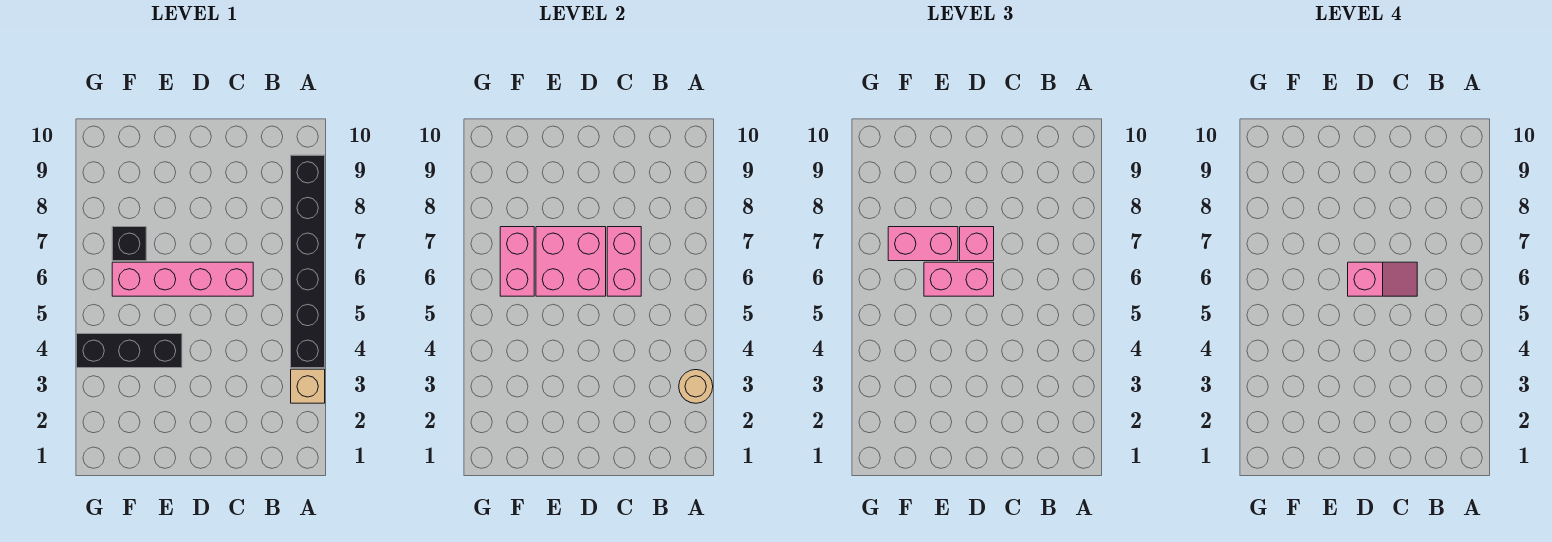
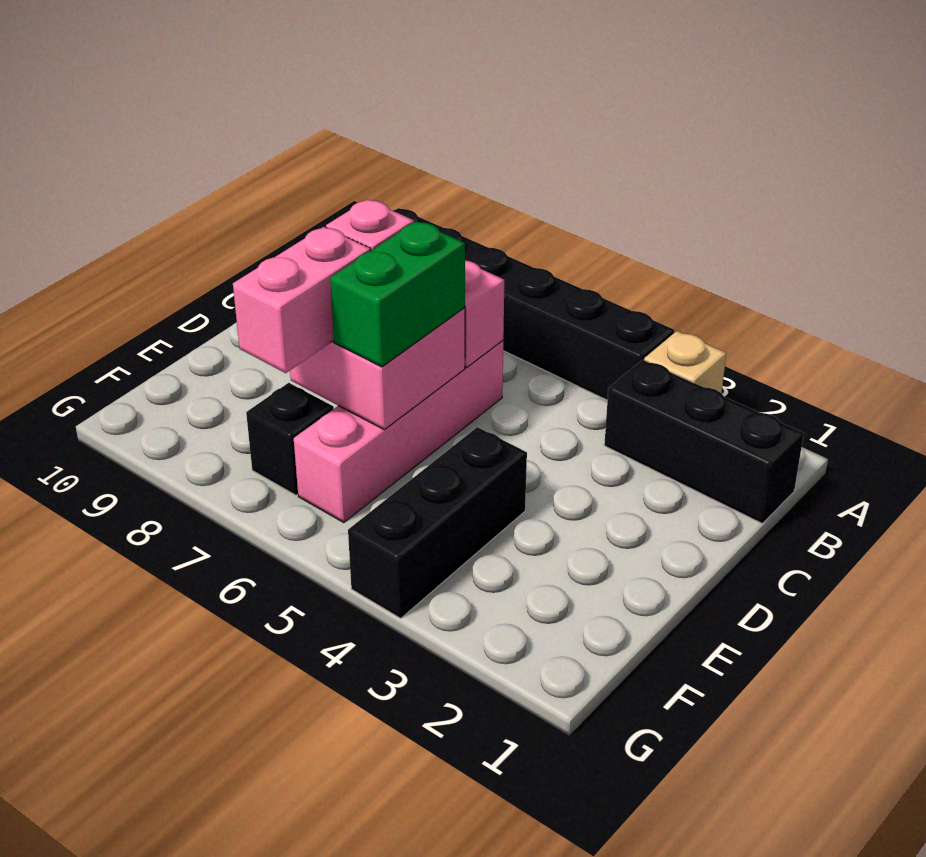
tan round brick A3 level 2 -> none
none -> black brick B1:B3 level 1
pink slope C6:D6 level 4 top D -> none
pink brick D6:E6 level 3 -> green brick D6:E6 level 3
pink brick F6:F7 level 2 -> none

